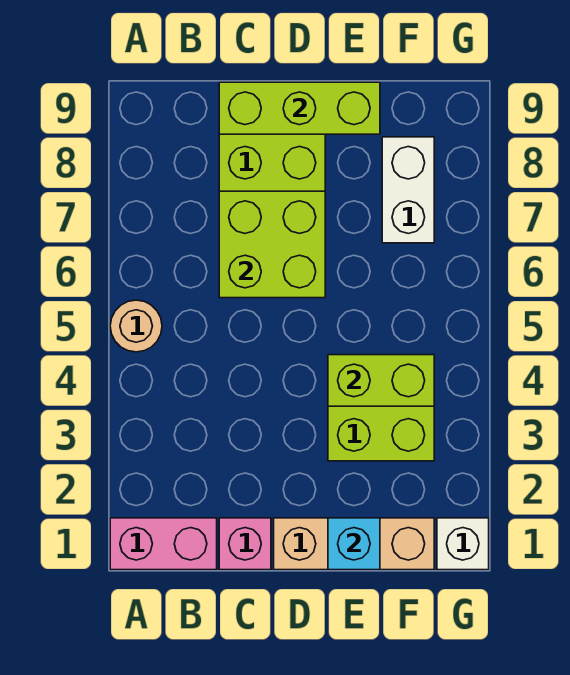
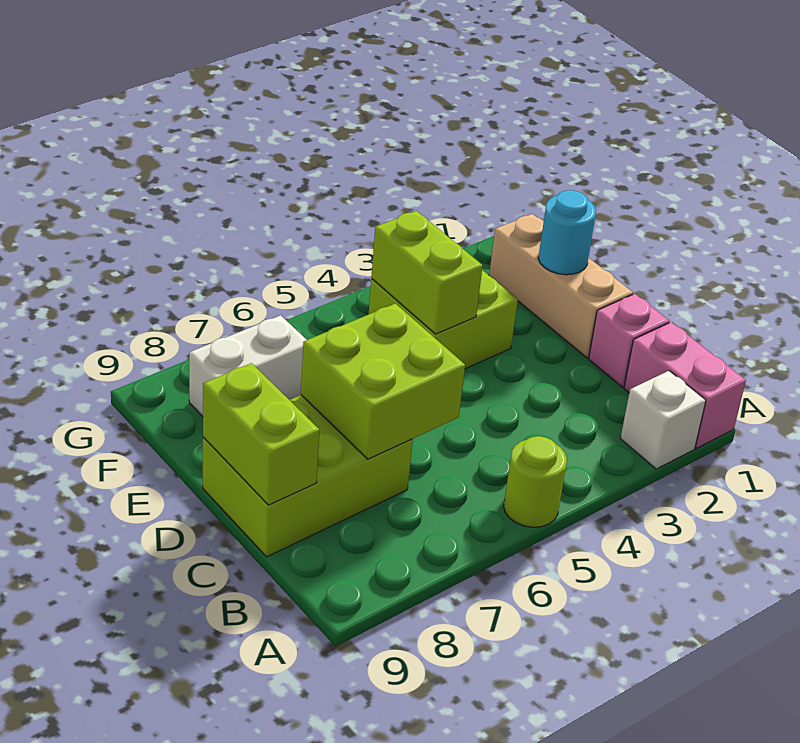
tan round brick A5 level 1 -> lime round brick A5 level 1
lime brick C9:E9 level 2 -> lime brick C9:D9 level 2
cyan brick E1 level 2 -> cyan round brick E1 level 2
white brick G1 level 1 -> white brick A2 level 1

